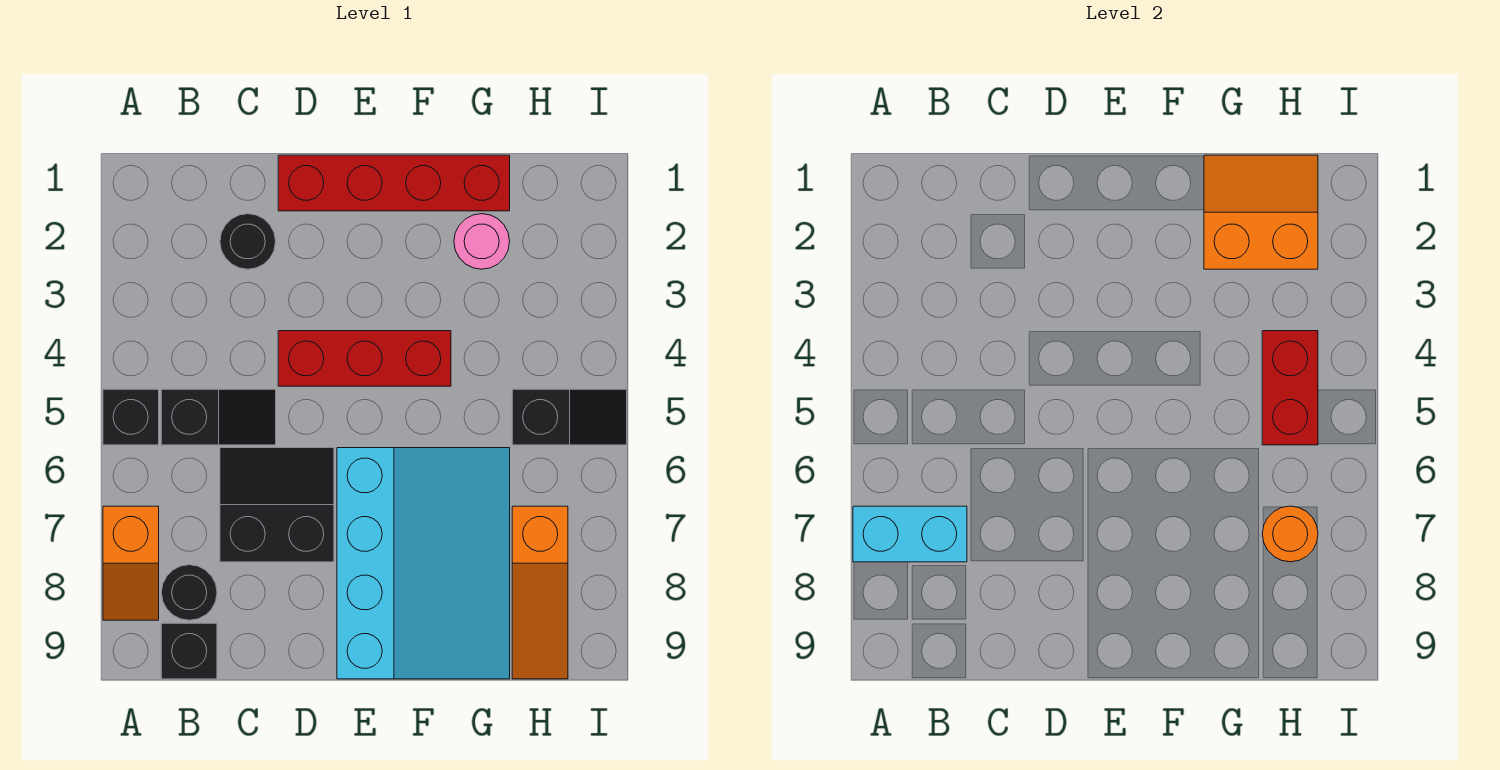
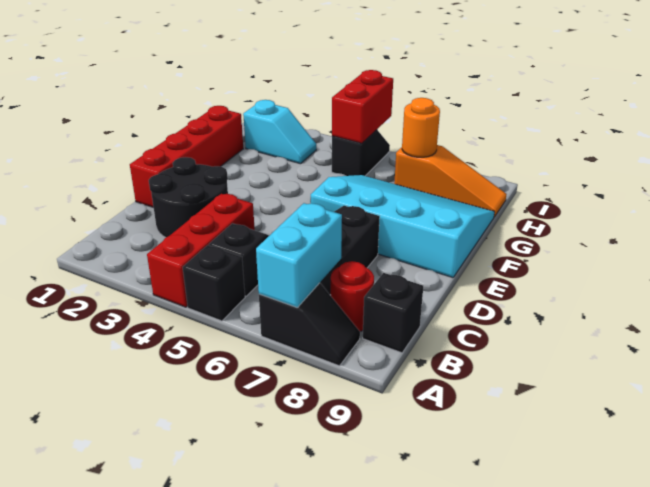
orange slope A7:A8 level 1 top 7 -> black slope A7:A8 level 1 top 7
black round brick B8 level 1 -> red round brick B8 level 1
black round brick C2 level 1 -> black round brick C2:D3 level 1
red brick D4:F4 level 1 -> red brick A4:C4 level 1
orange slope G1:H2 level 2 top 2 -> none
pink round brick G2 level 1 -> none
none -> cyan slope H2:H3 level 1 top 2
red brick H4:H5 level 2 -> red brick H5:I5 level 2

